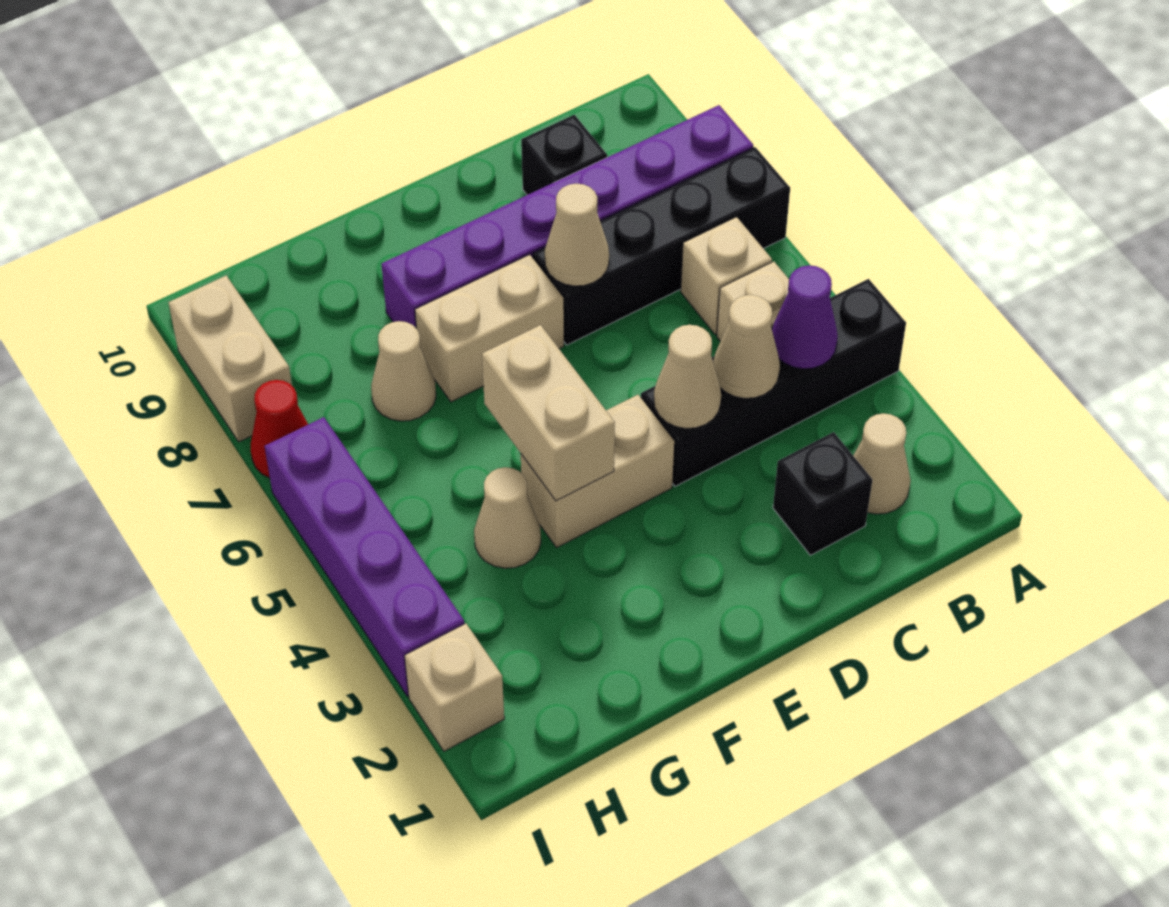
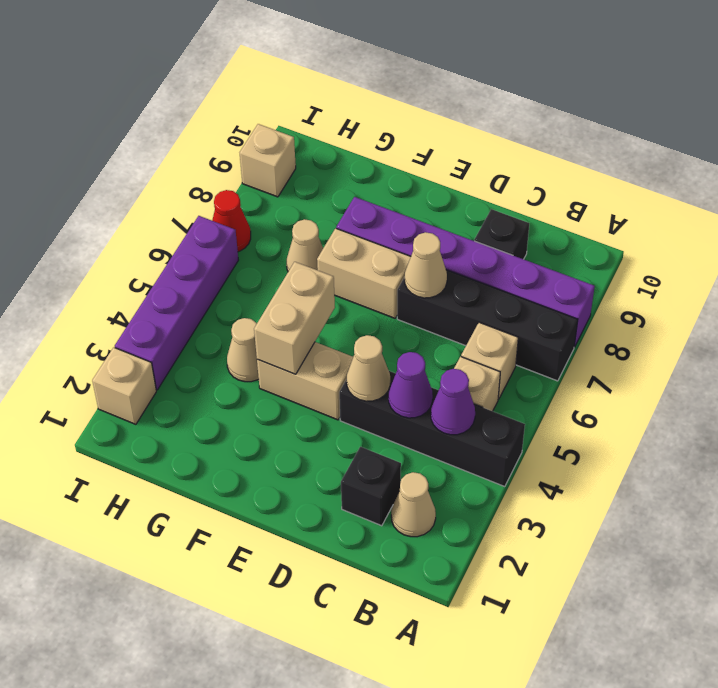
tan cone C4 level 2 -> purple cone C4 level 2
tan brick I8:I9 level 1 -> tan brick I9 level 1

